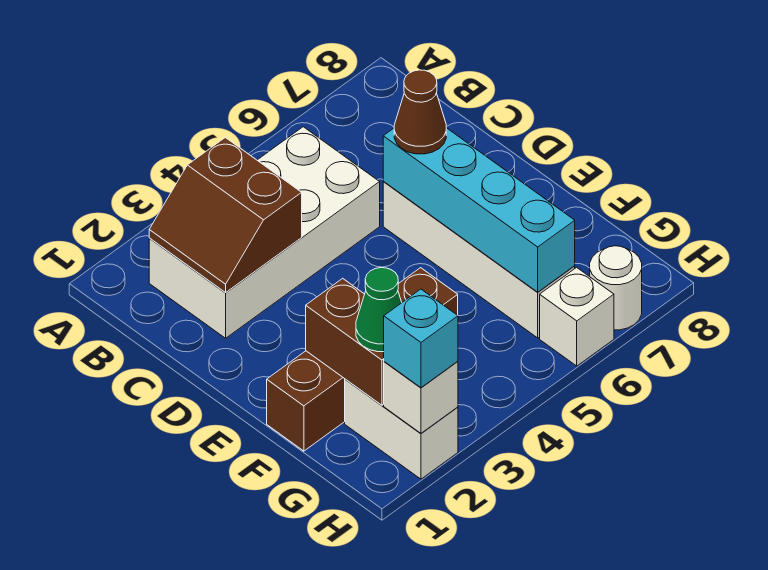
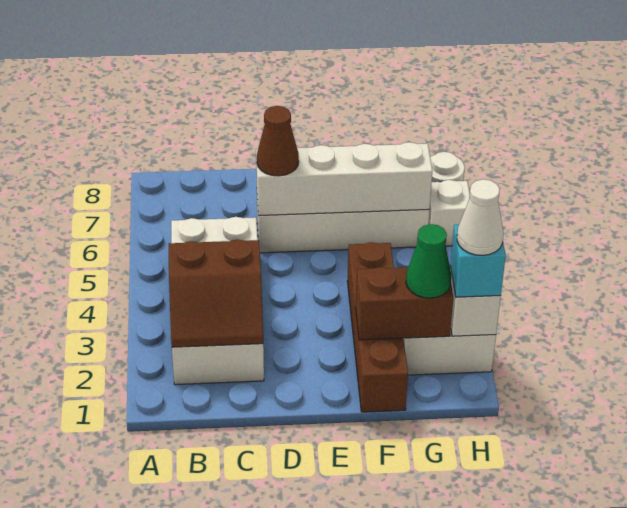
cyan brick D6:G6 level 2 -> white brick D6:G6 level 2
none -> white cone H2 level 4

